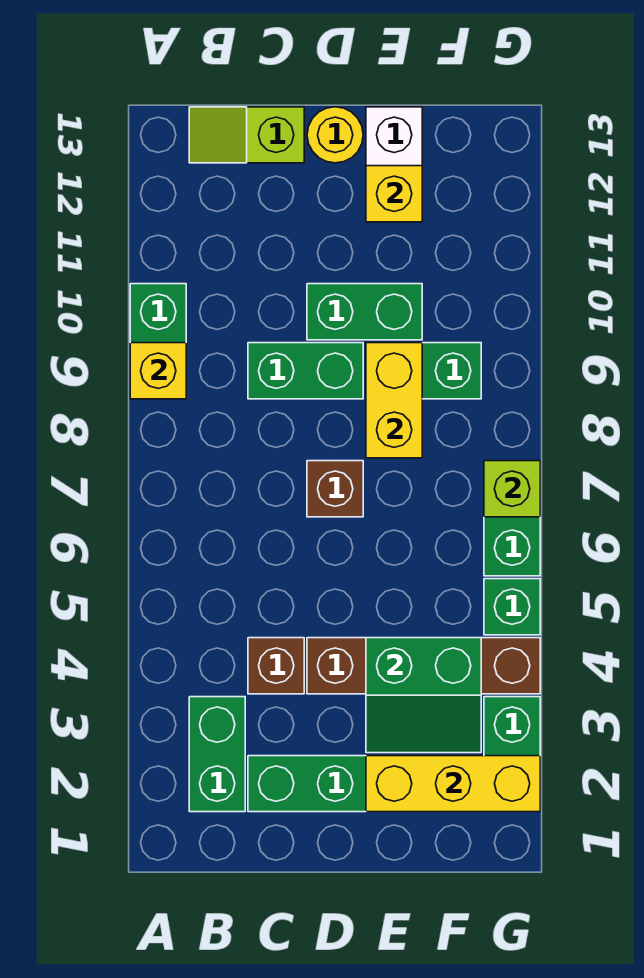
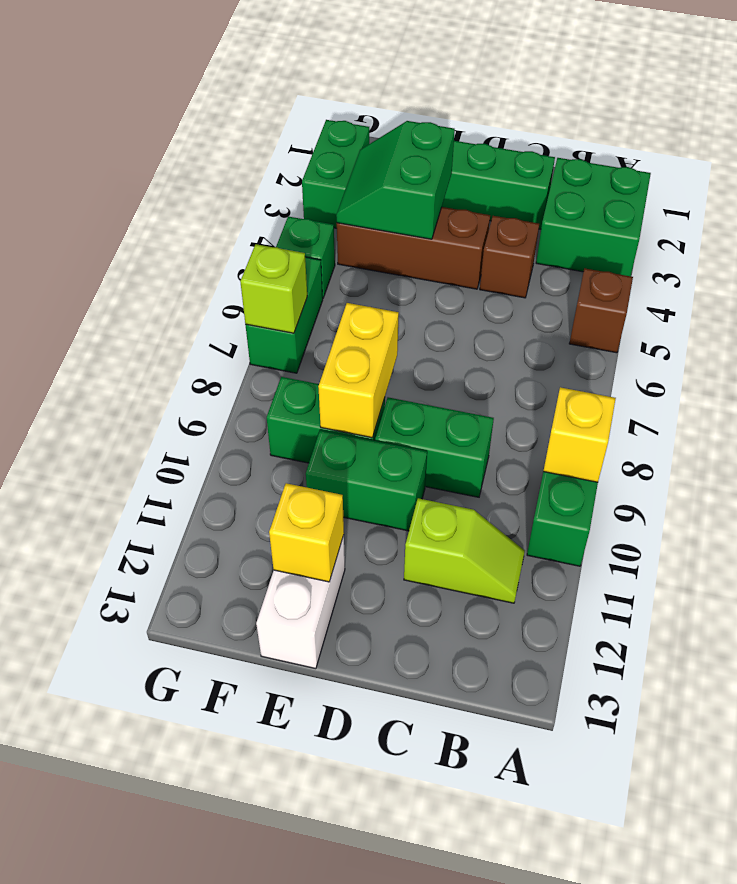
green brick B2:B3 level 1 -> green brick A2:B3 level 1
lime slope B13:C13 level 1 top C -> lime slope B11:C11 level 1 top C
brown brick D4:G4 level 1 -> brown brick D4:F4 level 1
brown brick D7 level 1 -> brown brick A5 level 1
yellow round brick D13 level 1 -> none
yellow brick E2:G2 level 2 -> none
green slope E3:F4 level 2 top 4 -> green slope E3:F4 level 2 top E

